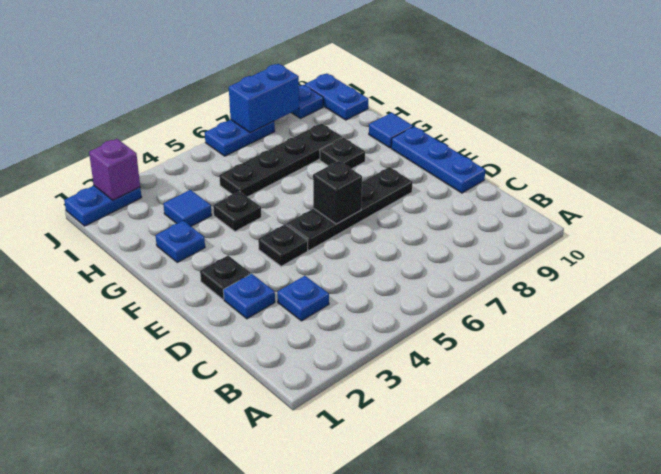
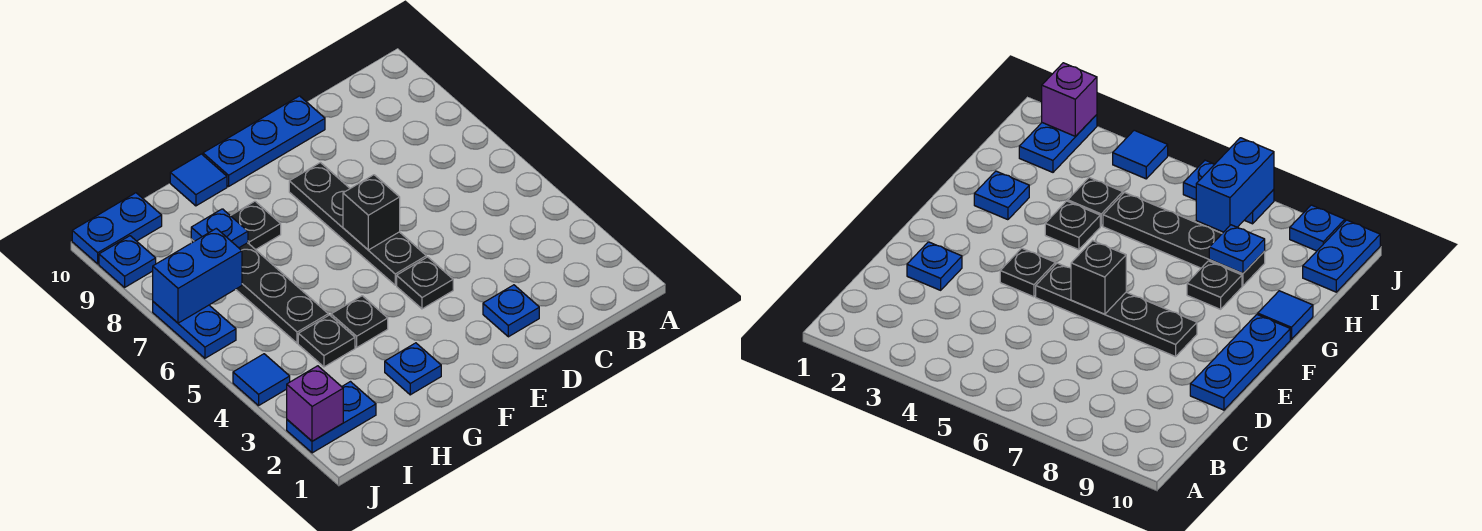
blue plate C3 level 1 -> blue plate H8 level 2
black plate E2 level 1 -> black plate H4 level 1
blue tile H3 level 1 -> blue tile J4 level 1
blue plate J1:J2 level 1 -> blue plate I2:J2 level 1
blue brick J7:J8 level 2 -> blue brick I7:J7 level 2

